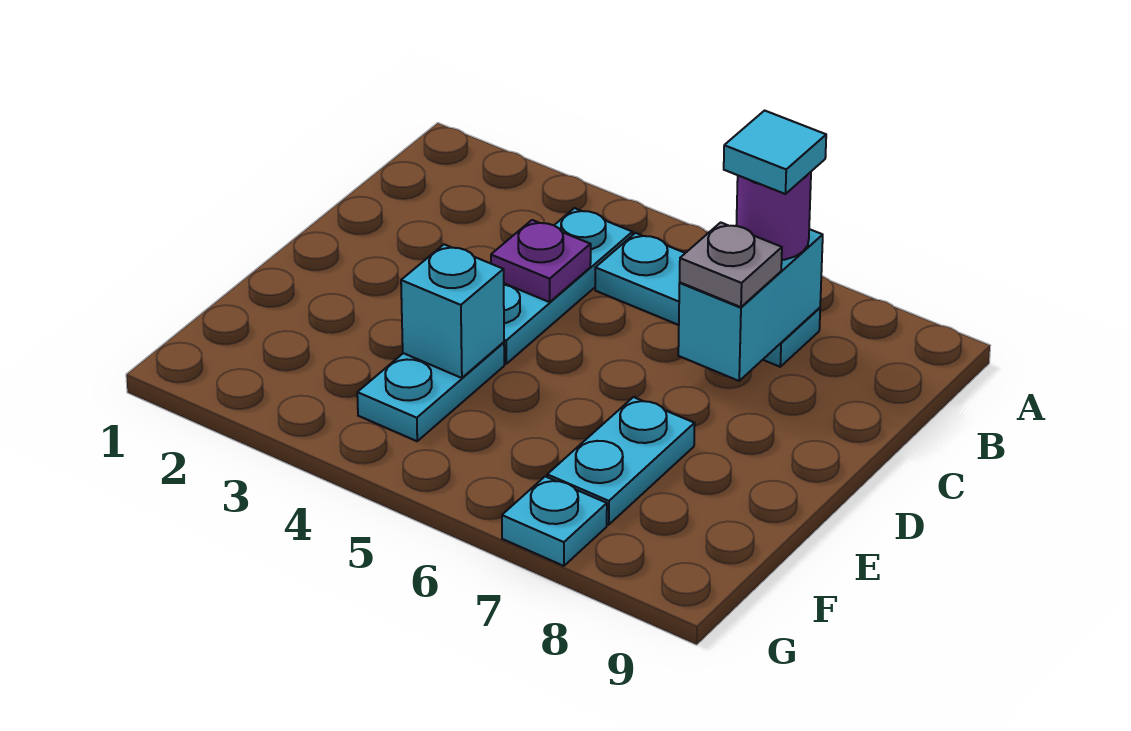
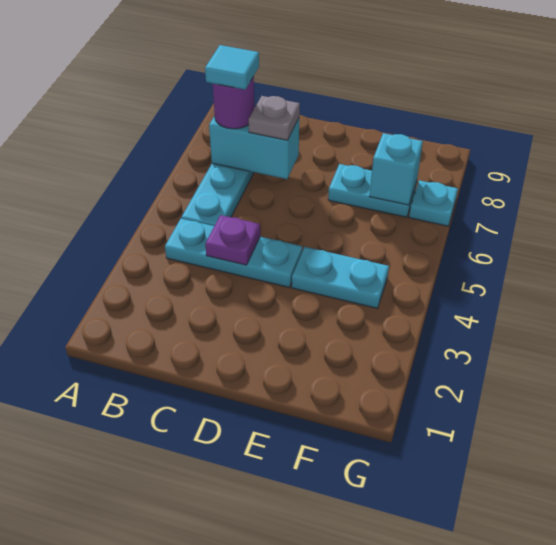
cyan brick E4 level 2 -> cyan brick F7 level 2

